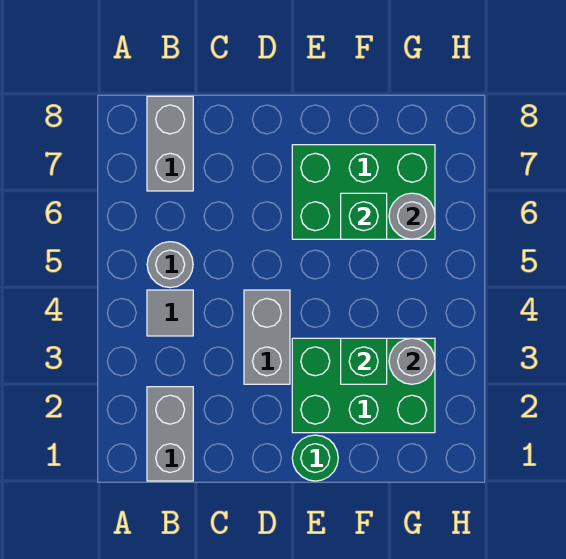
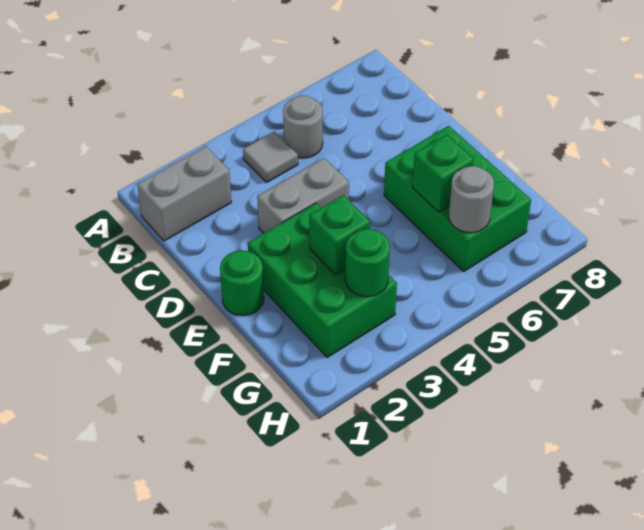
grey brick B7:B8 level 1 -> none
grey round brick G3 level 2 -> green round brick G3 level 2

